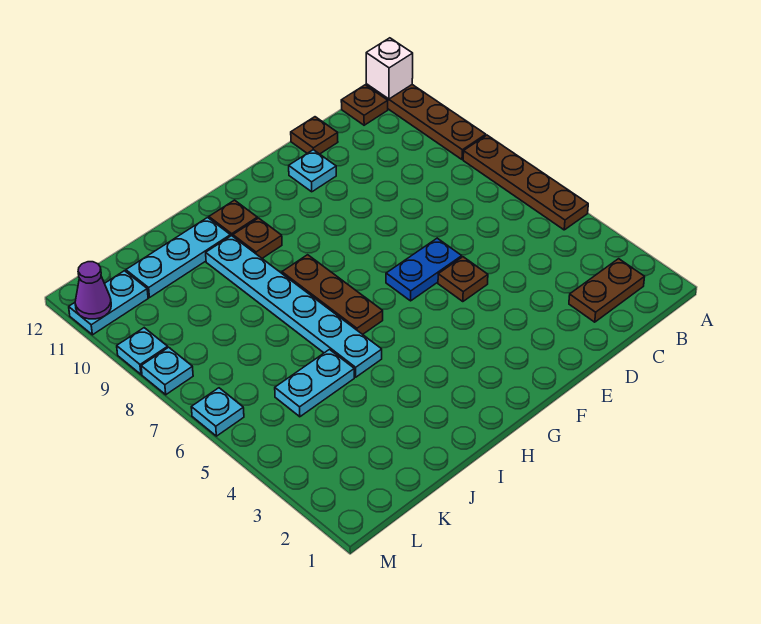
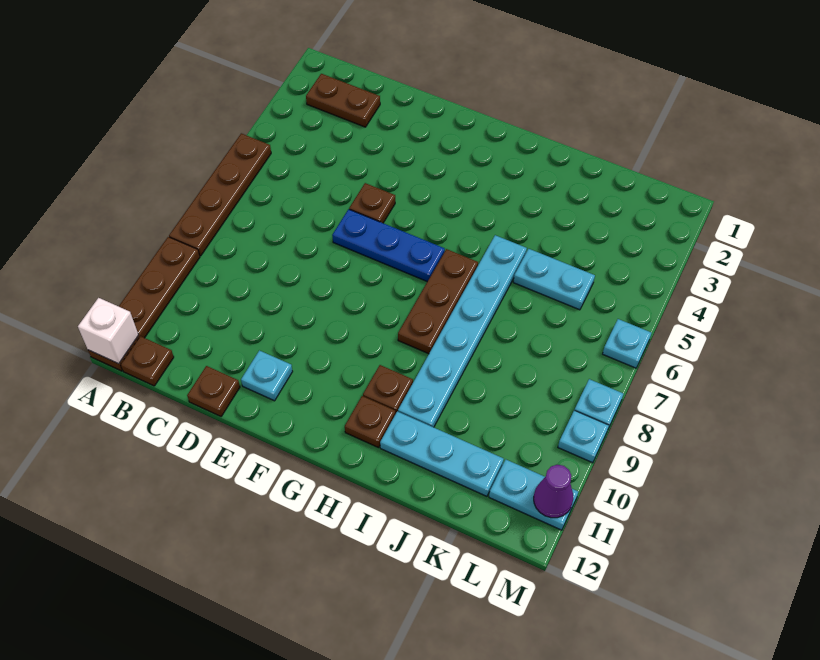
blue plate E6:F6 level 1 -> blue plate E6:G6 level 1

